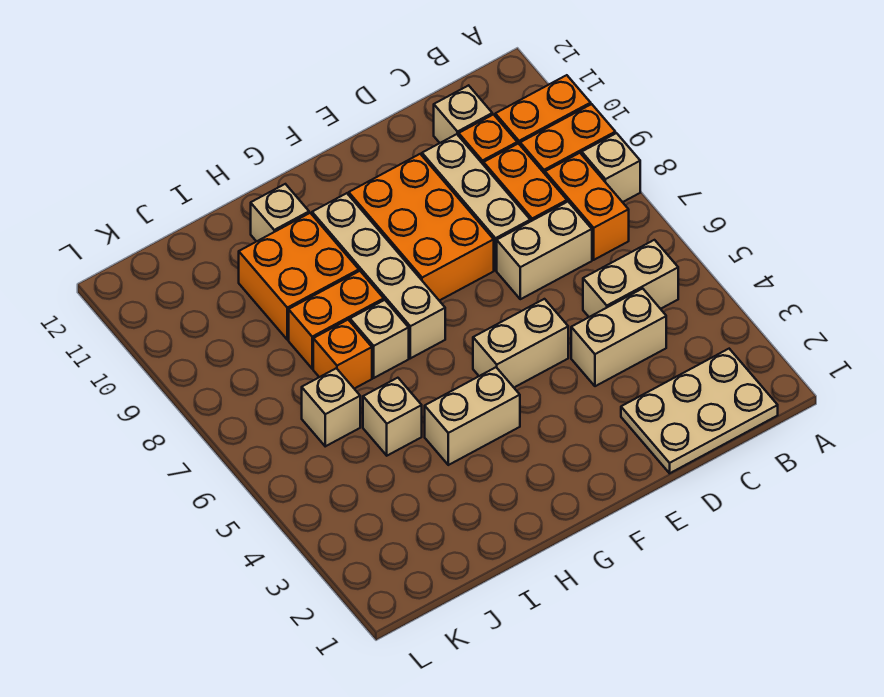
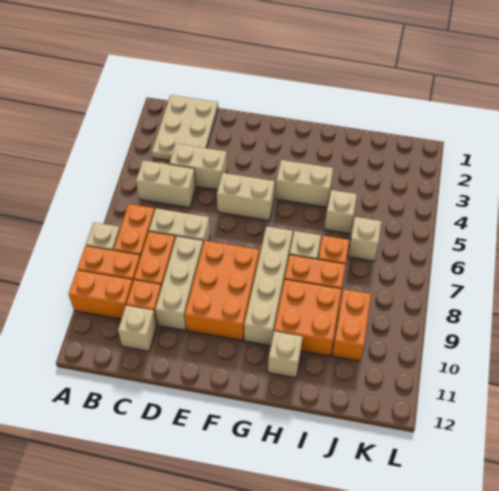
tan plate B1:D2 level 1 -> tan plate B1:C3 level 1
none -> orange brick J9:J10 level 1

